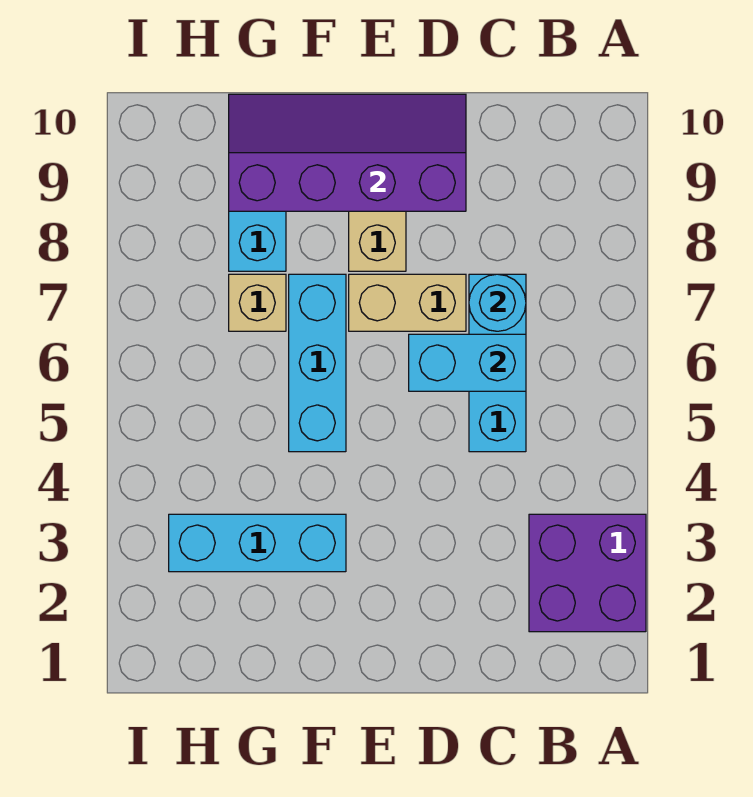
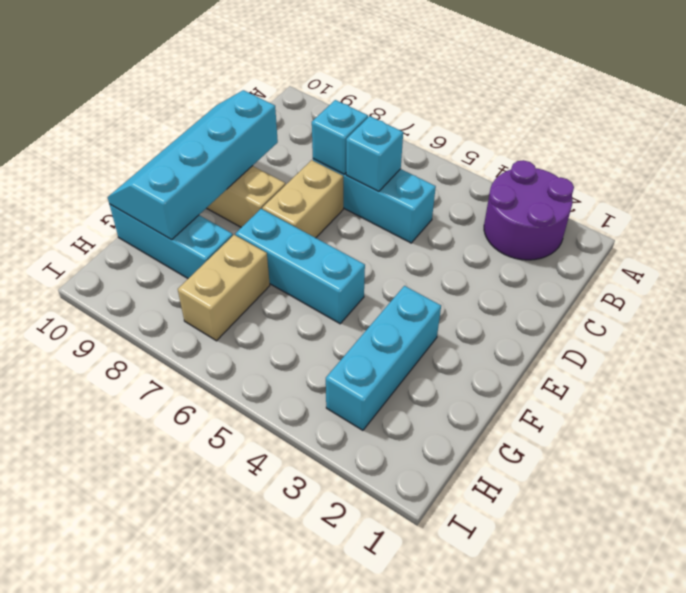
purple brick A2:B3 level 1 -> purple round brick A2:B3 level 1
cyan brick C6:D6 level 2 -> cyan brick C6 level 2
cyan round brick C7 level 2 -> cyan brick C7 level 2
purple slope D9:G10 level 2 top 9 -> cyan slope D9:G10 level 2 top 9
tan brick G7 level 1 -> tan brick G7:H7 level 1

